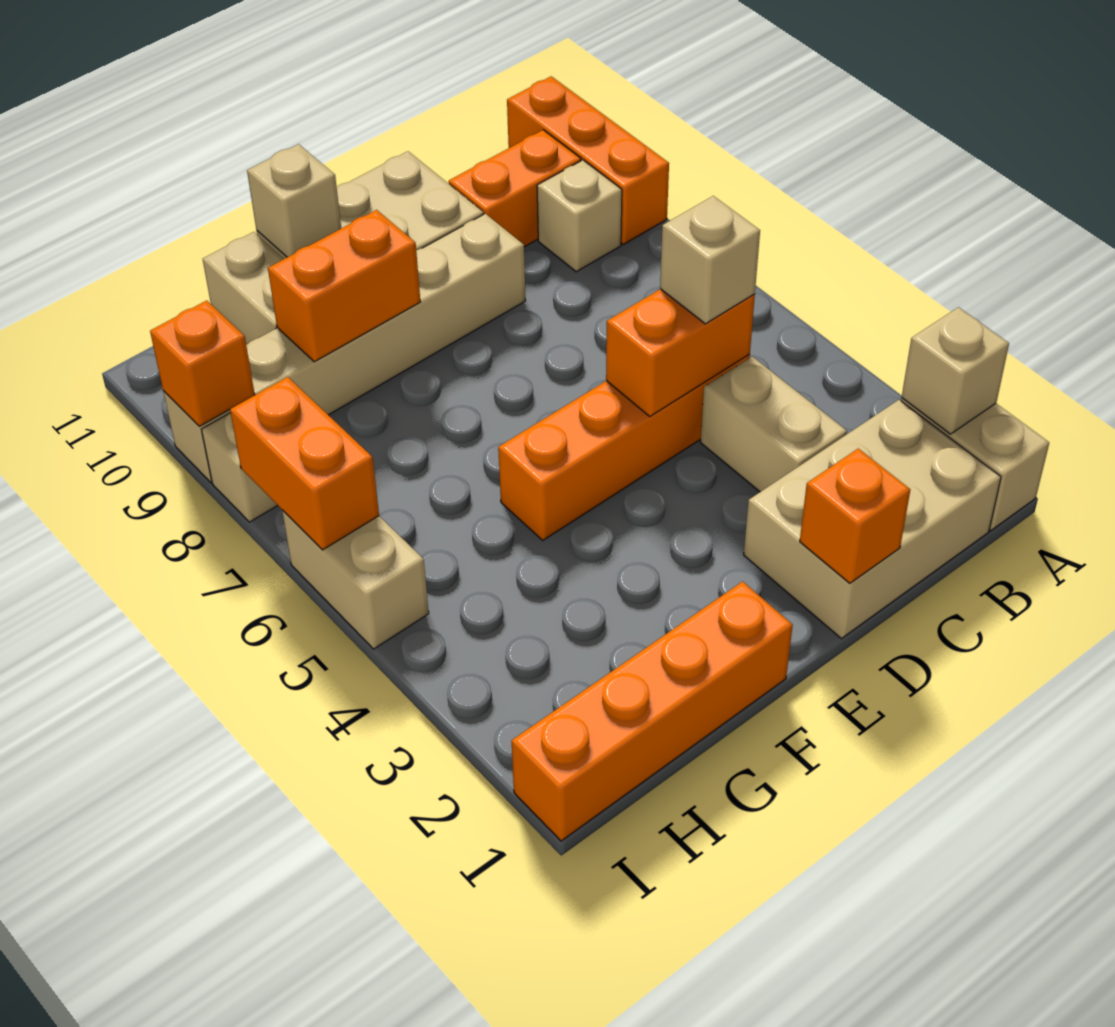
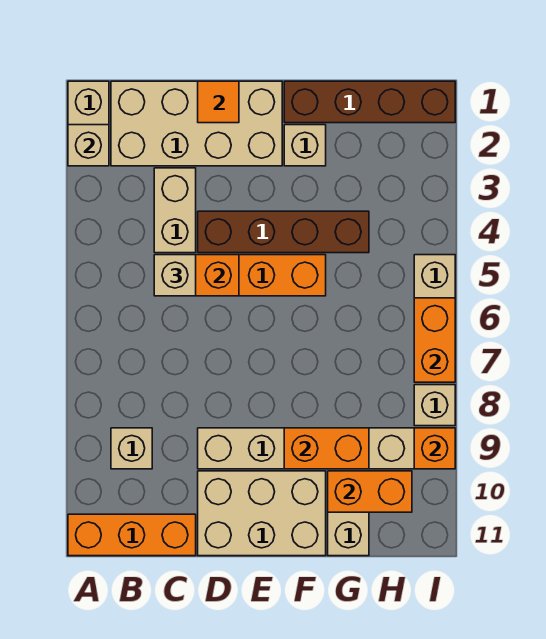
orange brick A9:A11 level 1 -> orange brick A11:C11 level 1
tan brick B1:D2 level 1 -> tan brick B1:E2 level 1
orange brick B10:C10 level 1 -> orange brick G10:H10 level 2
orange brick D1 level 2 -> orange tile D1 level 2
none -> brown brick D4:G4 level 1
orange brick F1:I1 level 1 -> brown brick F1:I1 level 1
tan brick F11 level 2 -> tan brick F2 level 1

